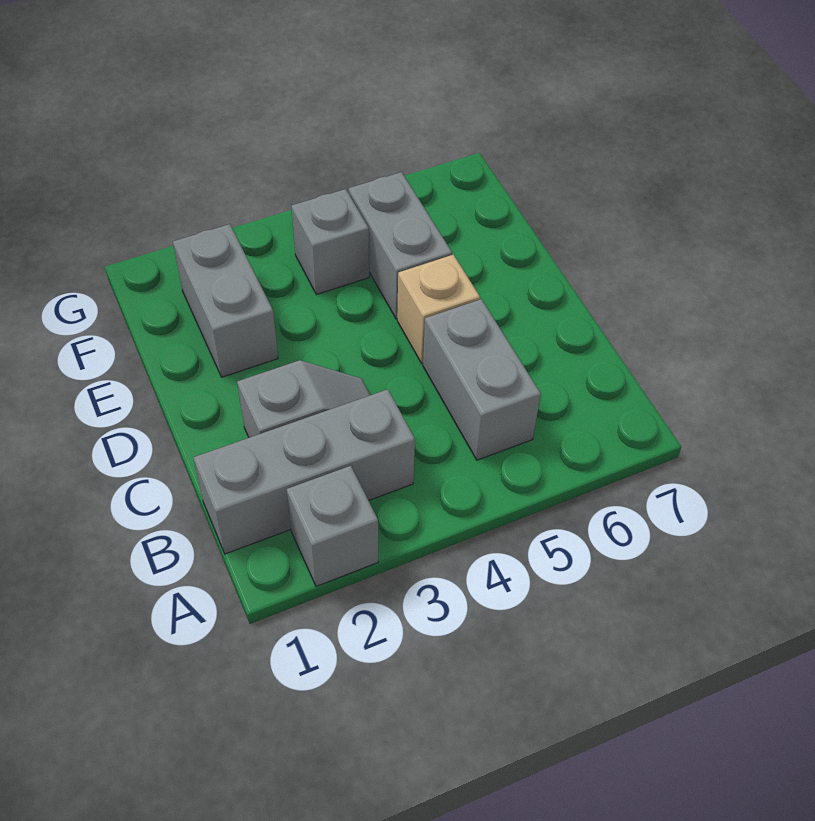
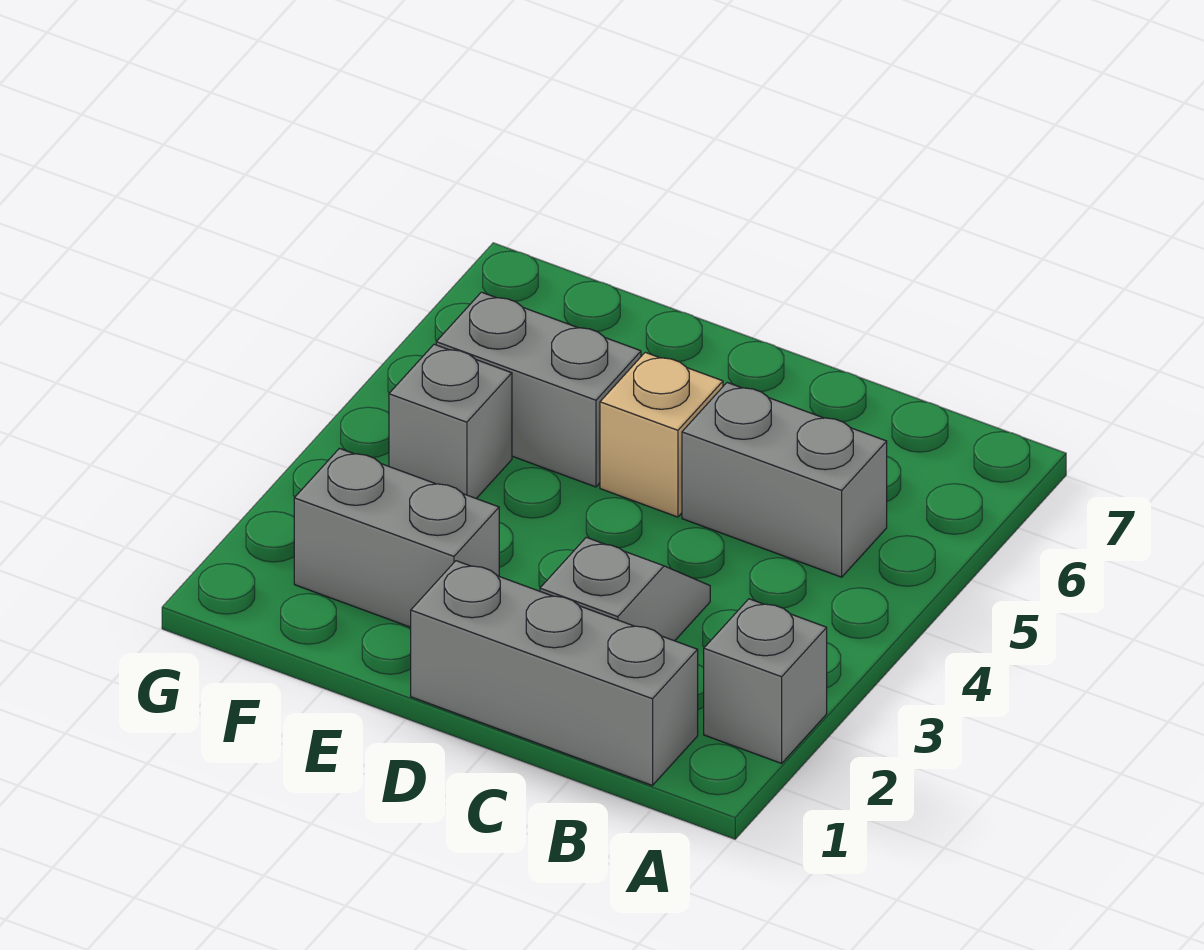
grey brick B1:B3 level 1 -> grey brick B1:D1 level 1

